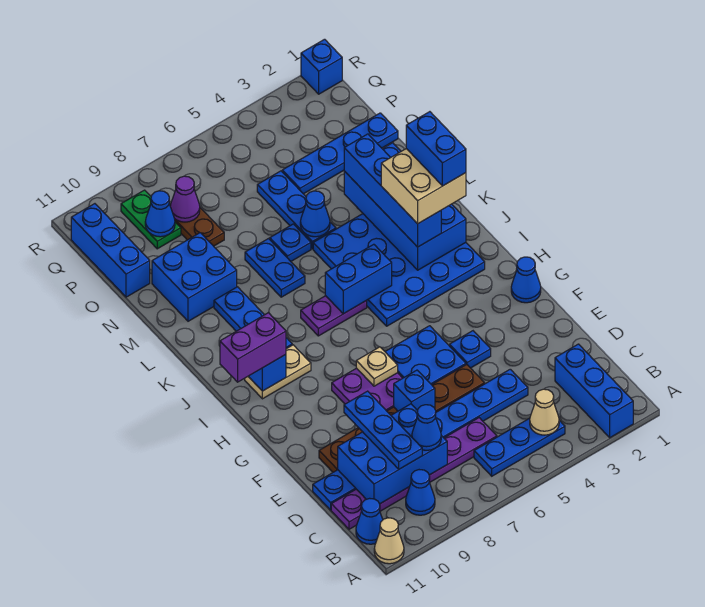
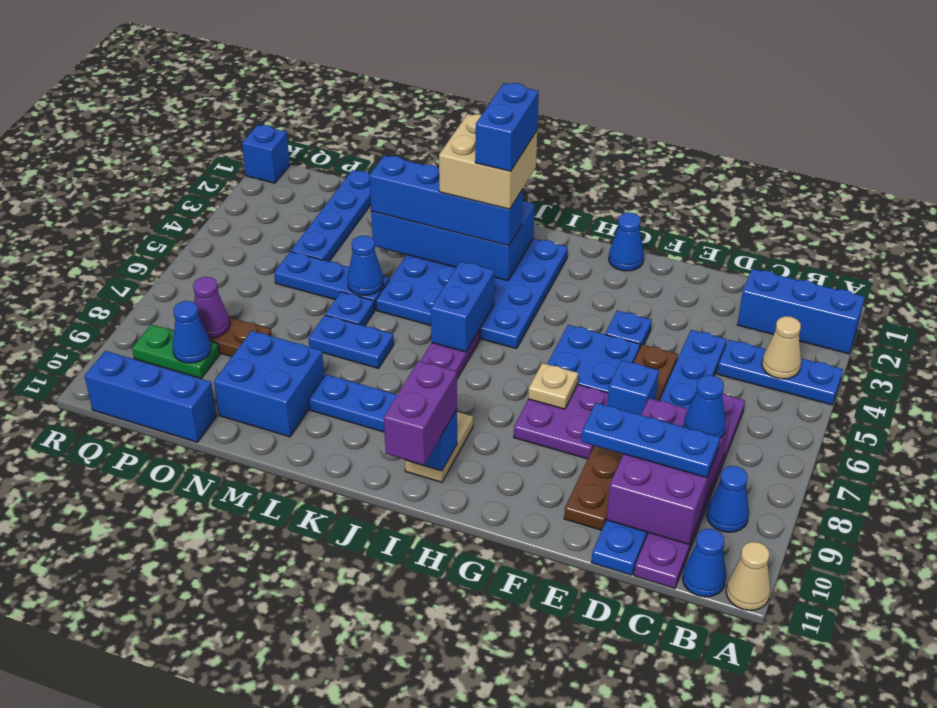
blue plate B4:B6 level 1 -> blue plate A4:C4 level 1
blue brick C8:D10 level 2 -> purple brick C8:D10 level 2
blue brick J2:K2 level 5 -> blue brick J2:J3 level 5

